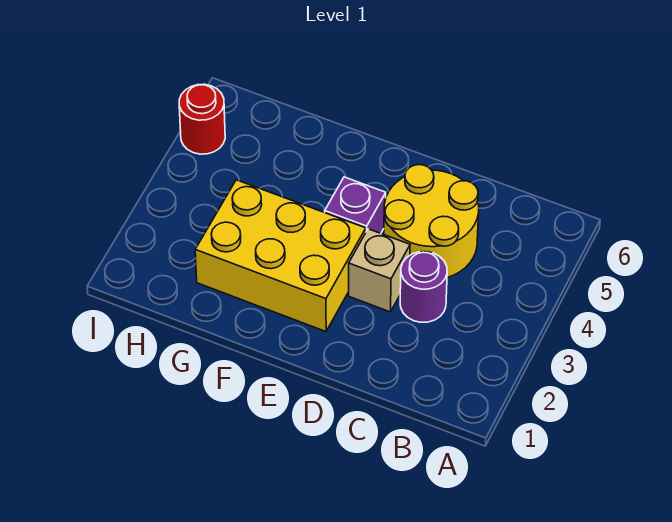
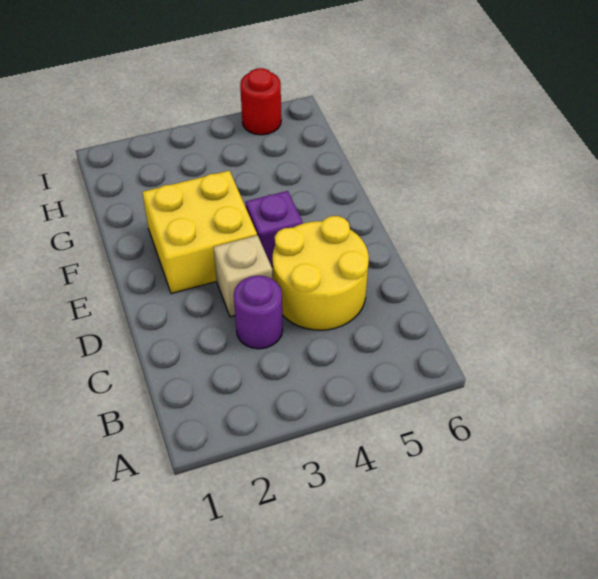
yellow brick E2:G3 level 1 -> yellow brick E2:F3 level 1

